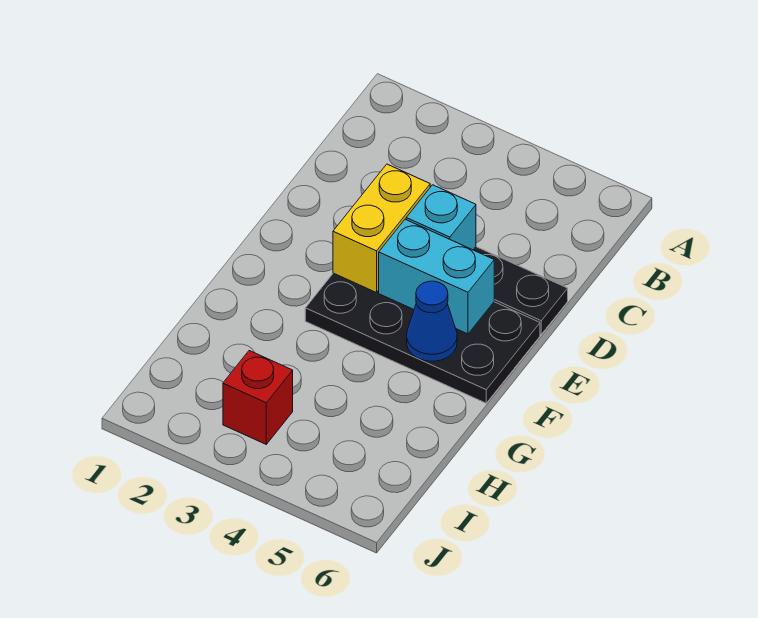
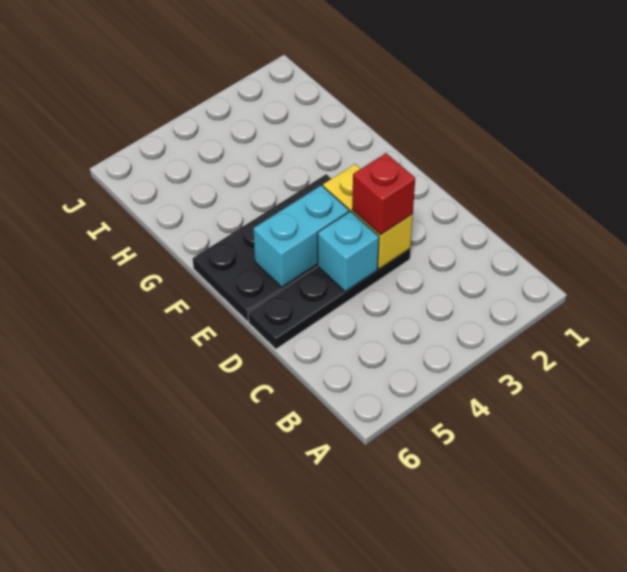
blue cone F5 level 2 -> none
red brick I3 level 1 -> red brick D3 level 3

